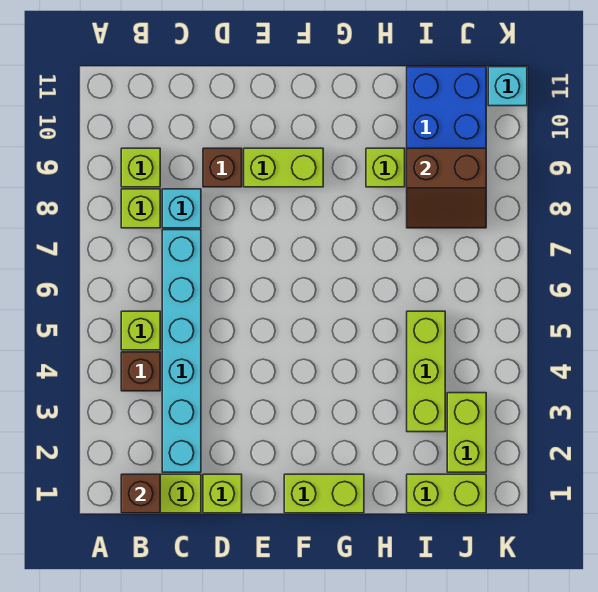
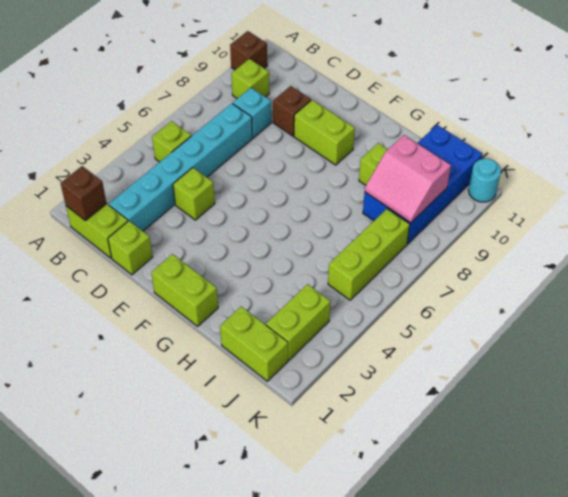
brown brick B4 level 1 -> brown brick A10 level 1
lime brick B8 level 1 -> lime brick D4 level 1
lime brick I3:I5 level 1 -> lime brick J5:J7 level 1
brown slope I8:J9 level 2 top 9 -> pink slope I8:J9 level 2 top 9
cyan brick K11 level 1 -> cyan round brick K11 level 1

